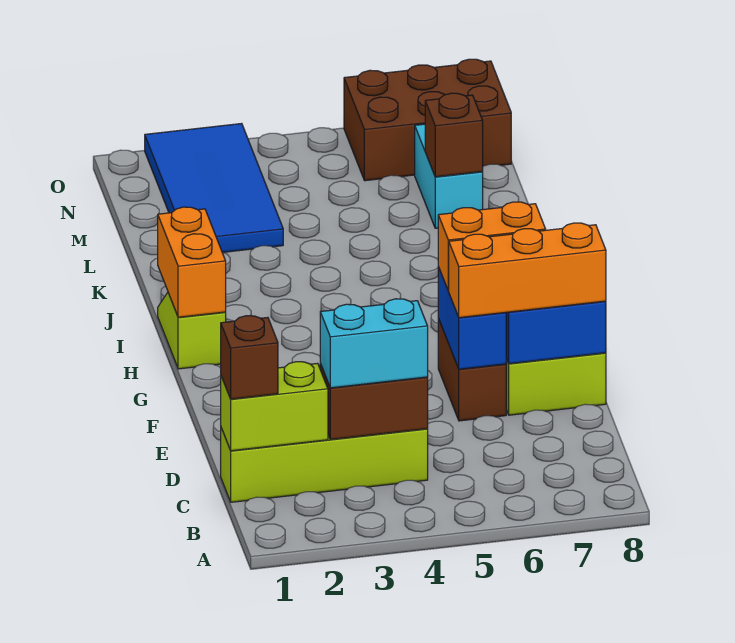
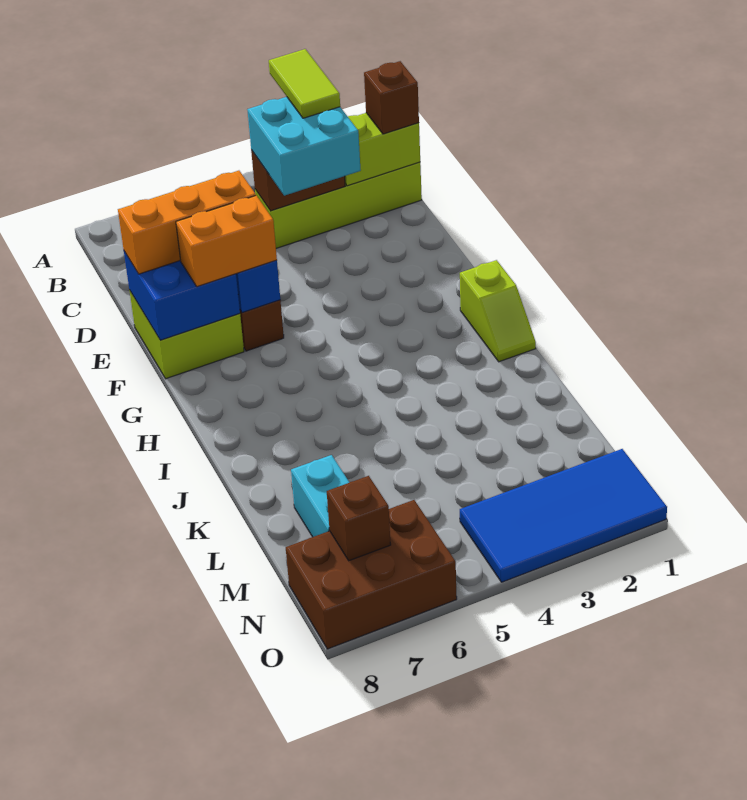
none -> lime tile B3:C3 level 4
cyan brick C3:C4 level 3 -> cyan brick C3:D4 level 3
orange brick H1:I1 level 2 -> none
blue tile L2:O3 level 1 -> blue tile N1:O4 level 1
brown brick L7 level 2 -> brown brick N7 level 2

